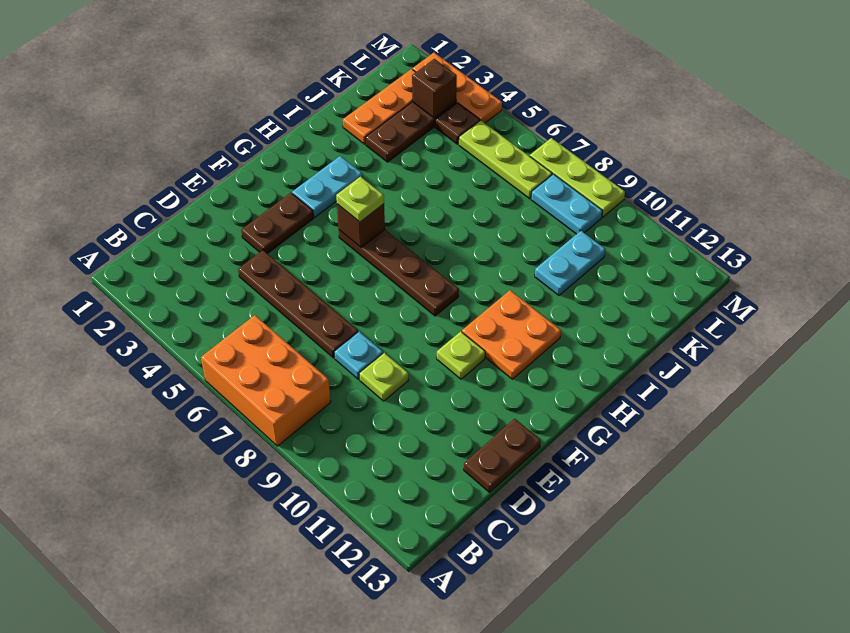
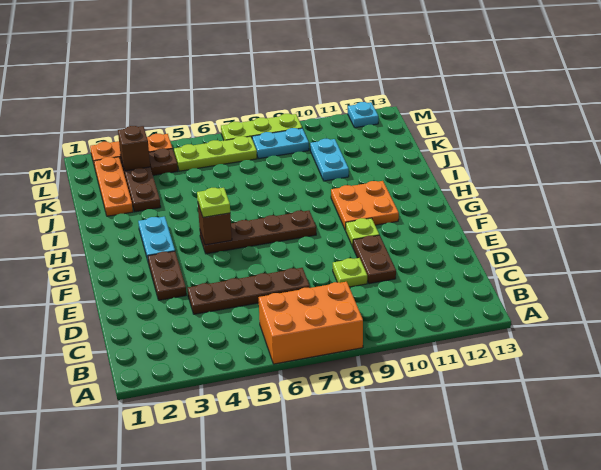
cyan plate D8 level 1 -> cyan plate M12 level 1
brown plate D13:E13 level 1 -> brown plate D10:E10 level 1

